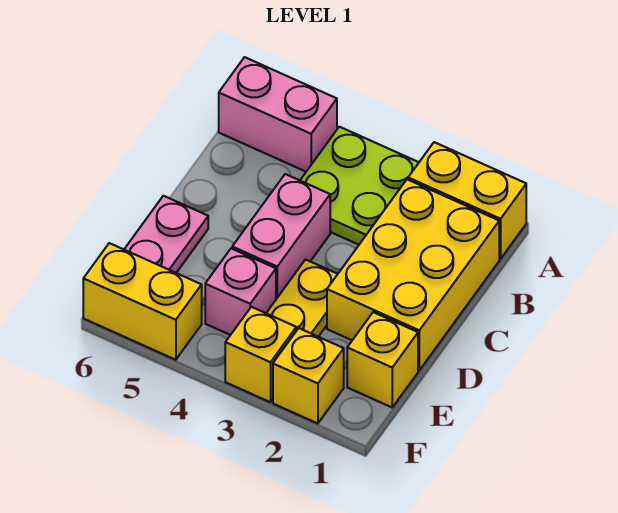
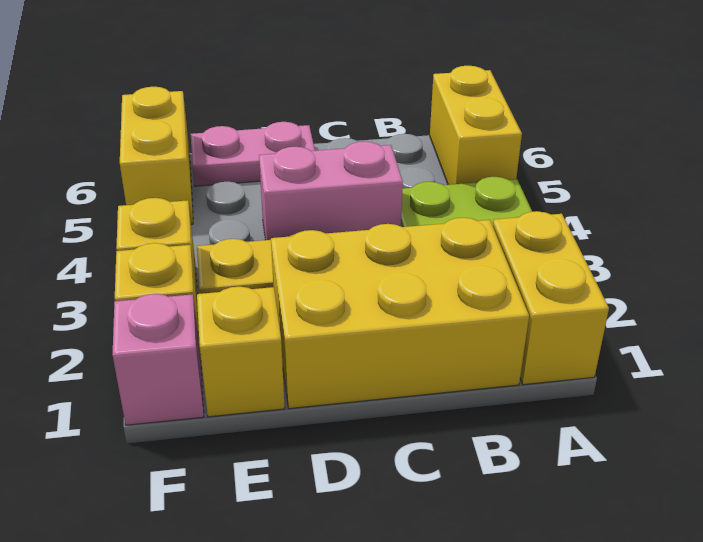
pink brick A5:A6 level 1 -> yellow brick A5:A6 level 1
pink brick E4 level 1 -> pink brick F1 level 1

